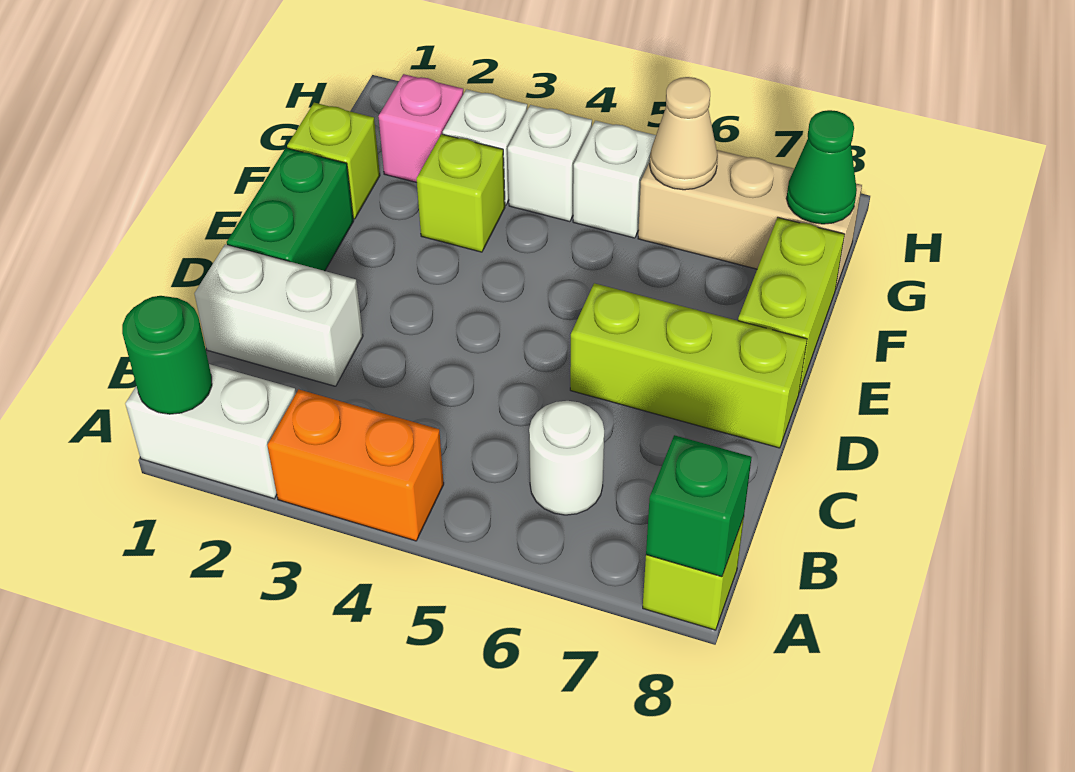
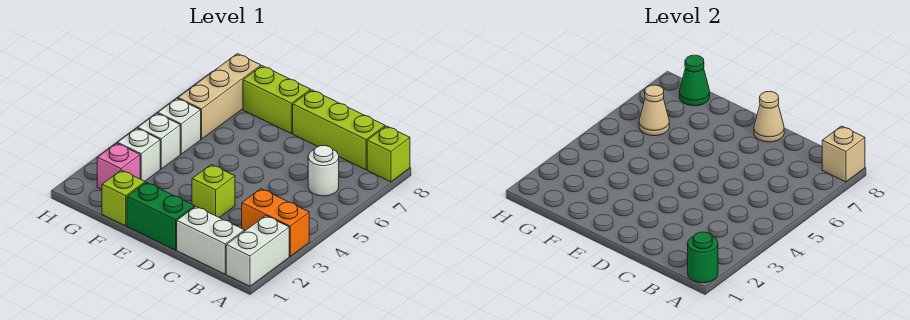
orange brick A3:A4 level 1 -> orange brick A3:B3 level 1
green brick A8 level 2 -> tan brick A8 level 2
white brick C1:C2 level 1 -> white brick B1:C1 level 1
lime brick D6:D8 level 1 -> lime brick B8:D8 level 1
none -> tan cone D8 level 2
lime brick F3 level 1 -> lime brick D3 level 1

